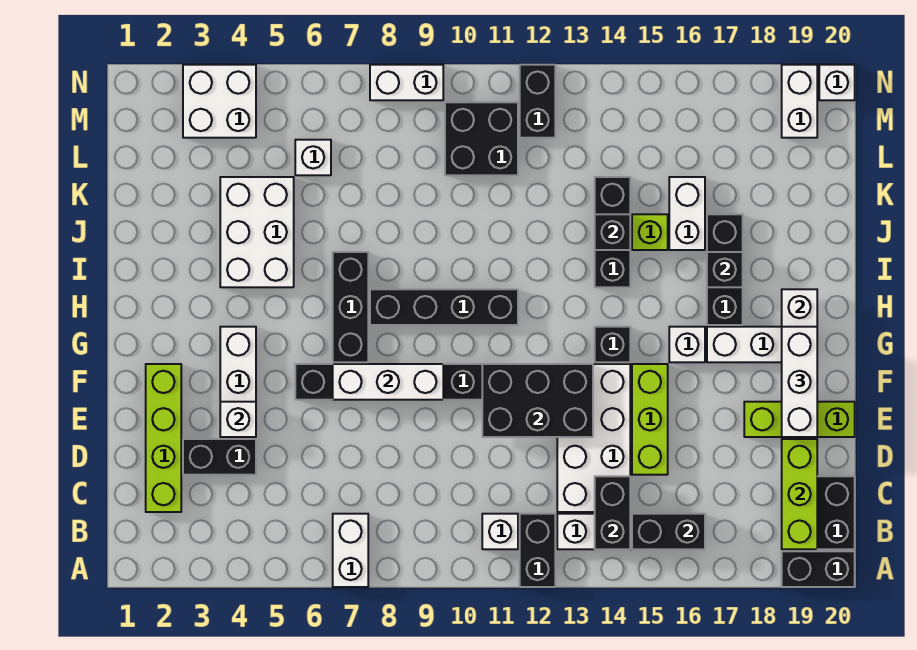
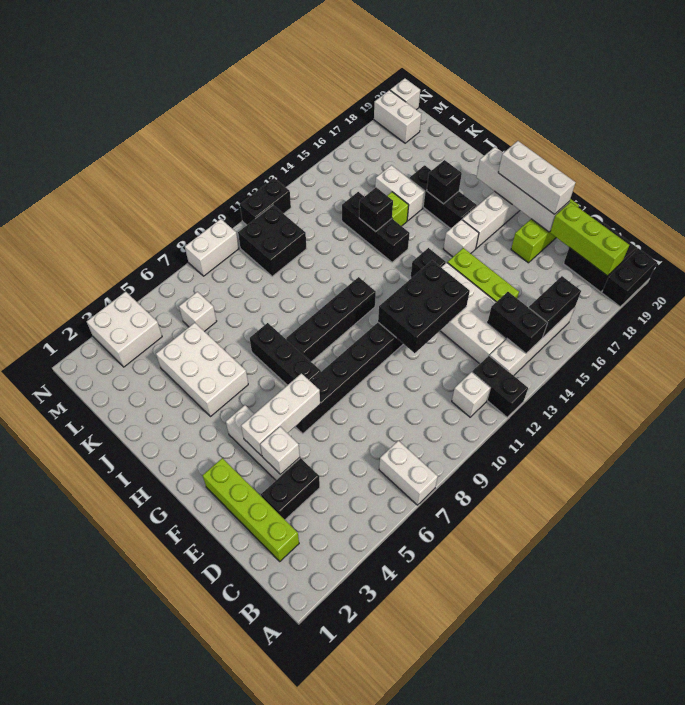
white brick F7:F9 level 2 -> white brick F4:F6 level 2
black brick M12:N12 level 1 -> black brick N11:N12 level 1

